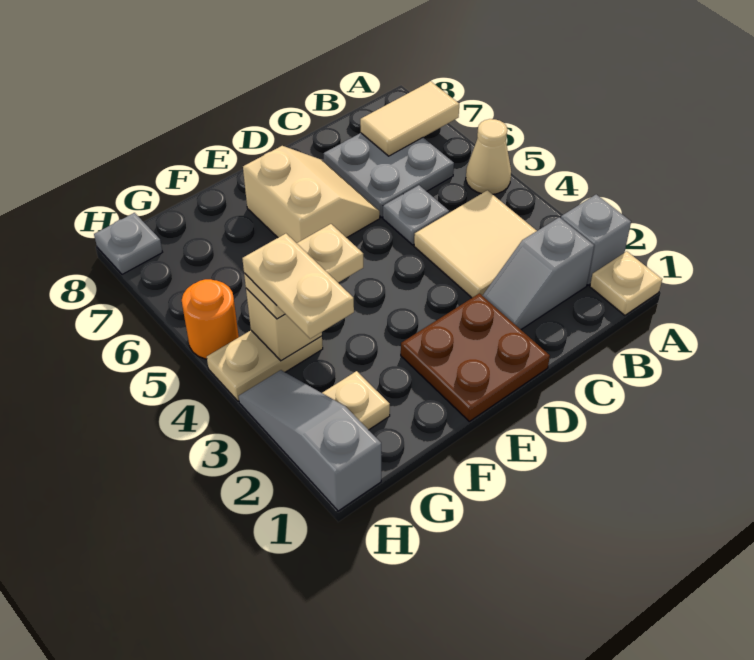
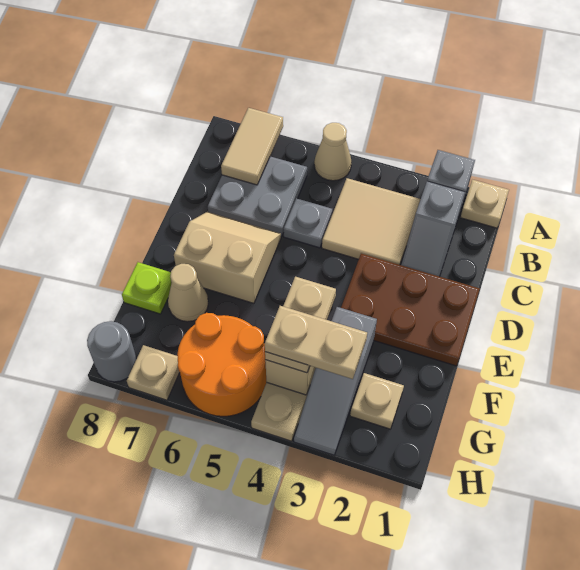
brown plate D1:E2 level 1 -> brown plate D1:E3 level 1
none -> tan cone F7 level 1
none -> lime plate F8 level 1
grey slope H1:H3 level 1 top 1 -> grey slope F3:H3 level 1 top F
orange round brick H5 level 1 -> orange round brick G5:H6 level 1
none -> tan plate H7 level 1
grey plate H8 level 1 -> grey round brick H8 level 1

